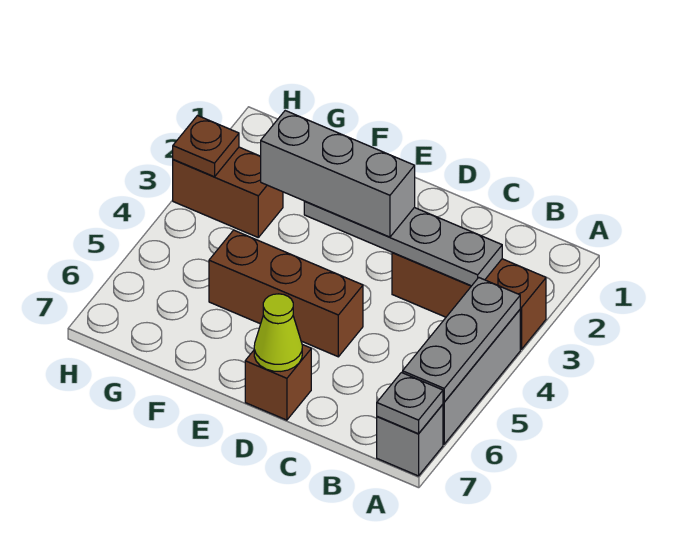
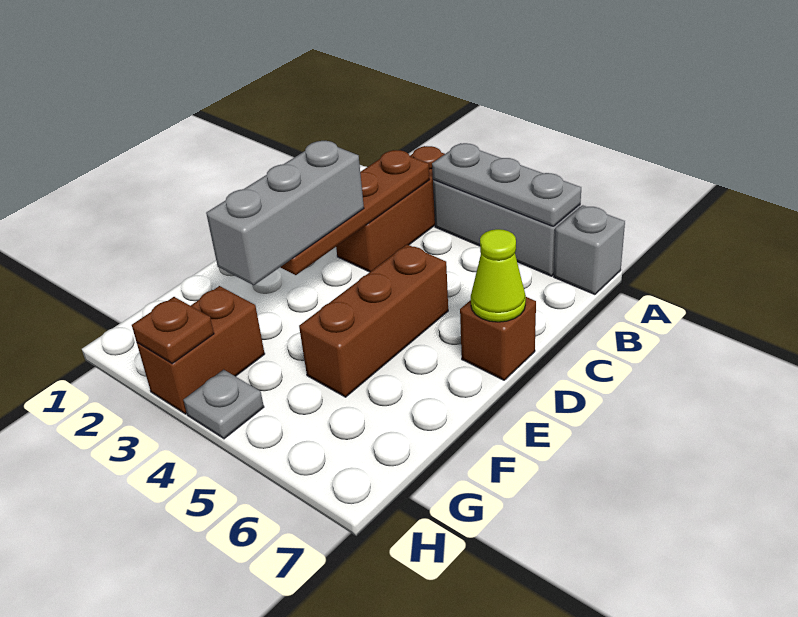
grey plate A7 level 2 -> grey plate H4 level 1
grey plate B3:E3 level 2 -> brown plate B3:E3 level 2

